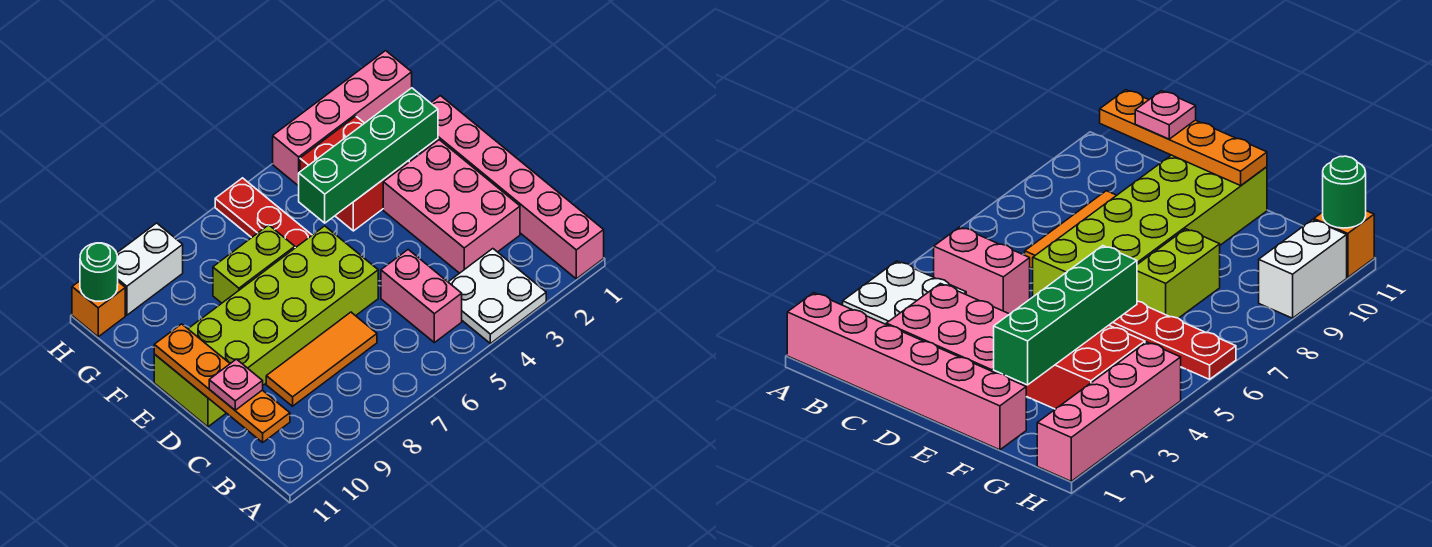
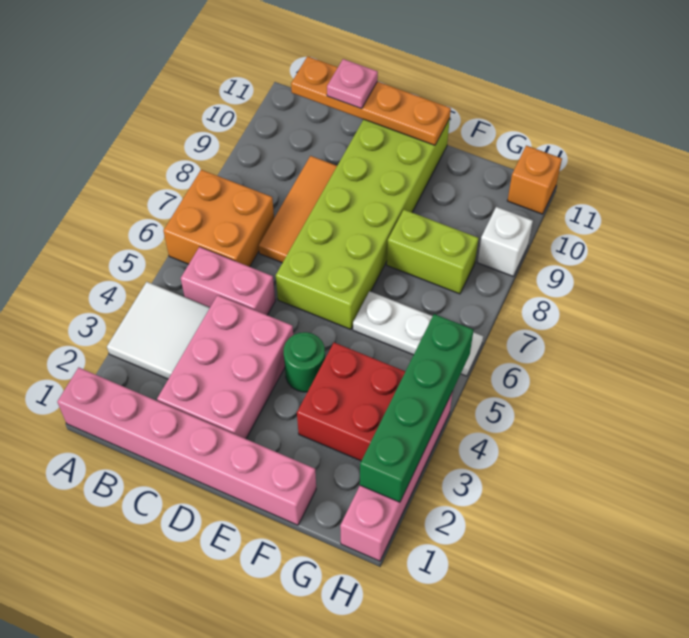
white plate A3:B4 level 1 -> white tile A3:B4 level 1
none -> orange brick A6:B7 level 1
pink brick C2:E3 level 1 -> pink brick C2:D4 level 1
green brick F2:F5 level 2 -> green brick H2:H5 level 2
red plate F6:H6 level 1 -> white plate F6:H6 level 1
lime brick F7:F8 level 1 -> lime brick F8:G8 level 1
white brick H9:H10 level 1 -> white brick H9 level 1
green round brick H11 level 2 -> green round brick E4 level 1

